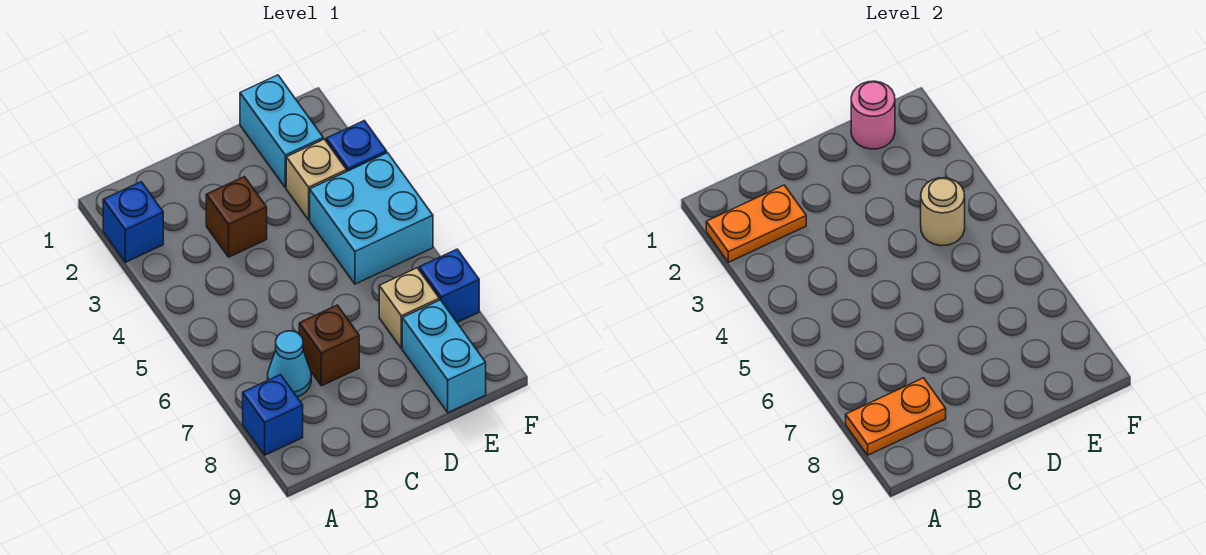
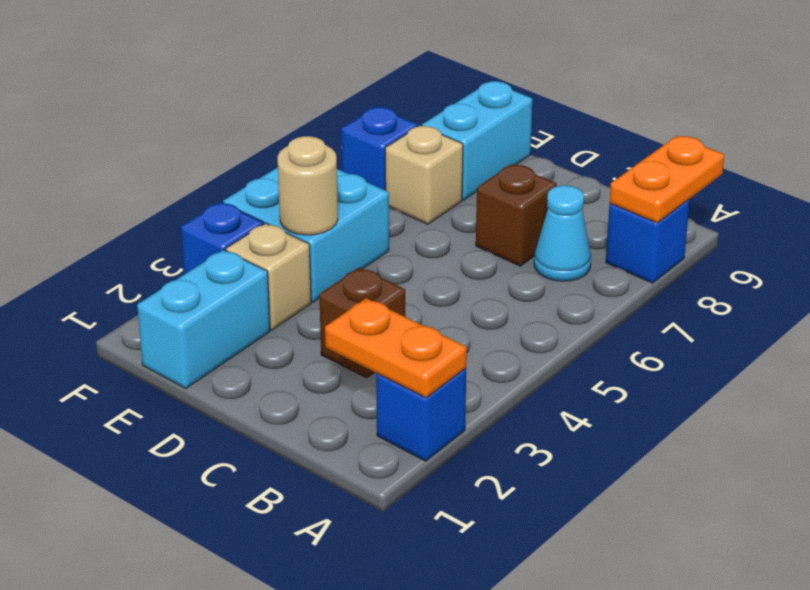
orange plate A8:B8 level 2 -> orange plate A8:A9 level 2
pink round brick E1 level 2 -> none

